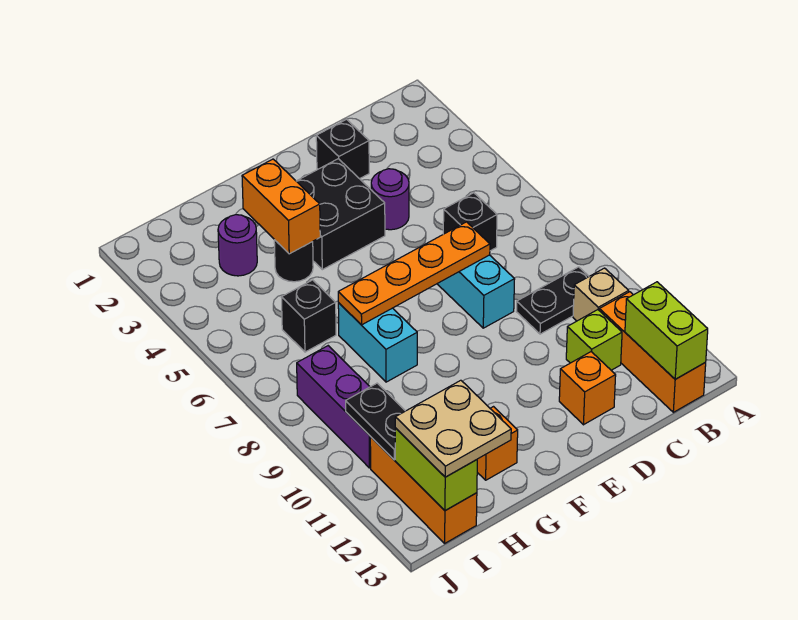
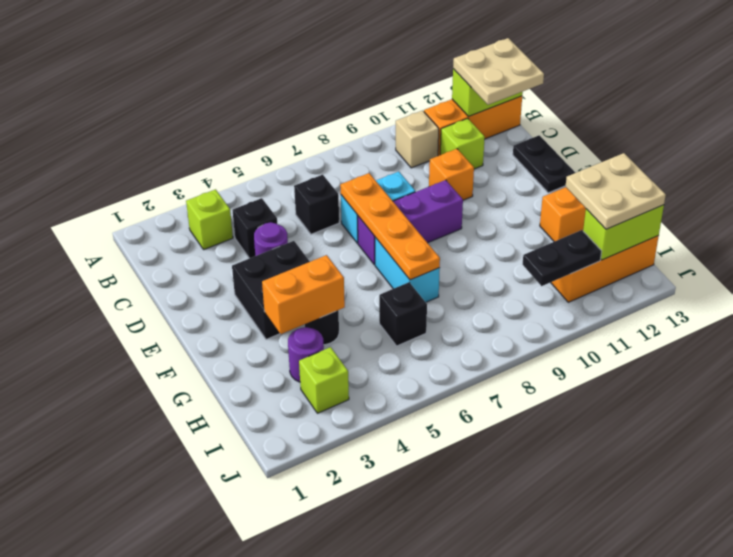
none -> lime brick B3 level 1
black plate B9:C9 level 1 -> black plate D13:E13 level 1
none -> tan plate B12:C13 level 3
black brick D2 level 1 -> black brick C4 level 1
orange brick D12 level 1 -> orange brick D10 level 1
cyan brick G7:G8 level 1 -> cyan brick F7:G7 level 1
none -> lime brick I3 level 1
purple brick I8:I10 level 1 -> purple brick E7:E9 level 1

